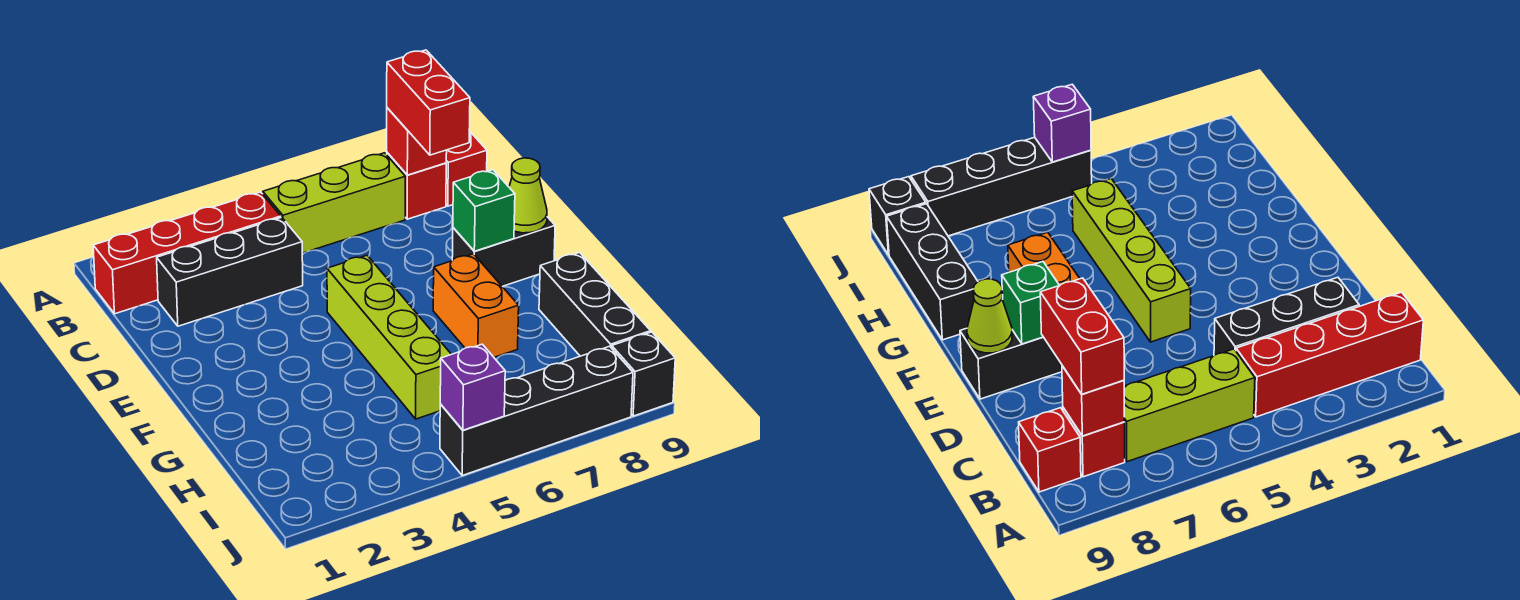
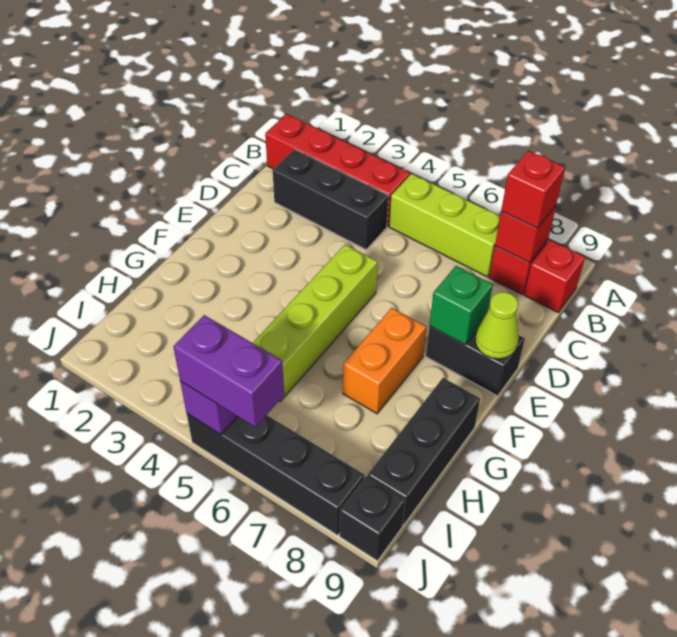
red brick B8:C8 level 3 -> red brick B8 level 3
none -> purple brick J5:J6 level 3

